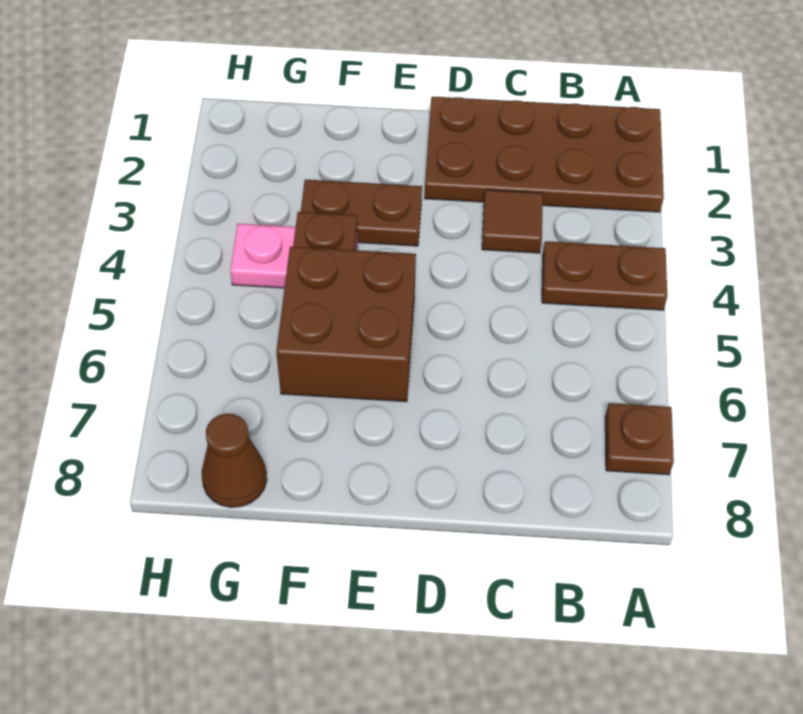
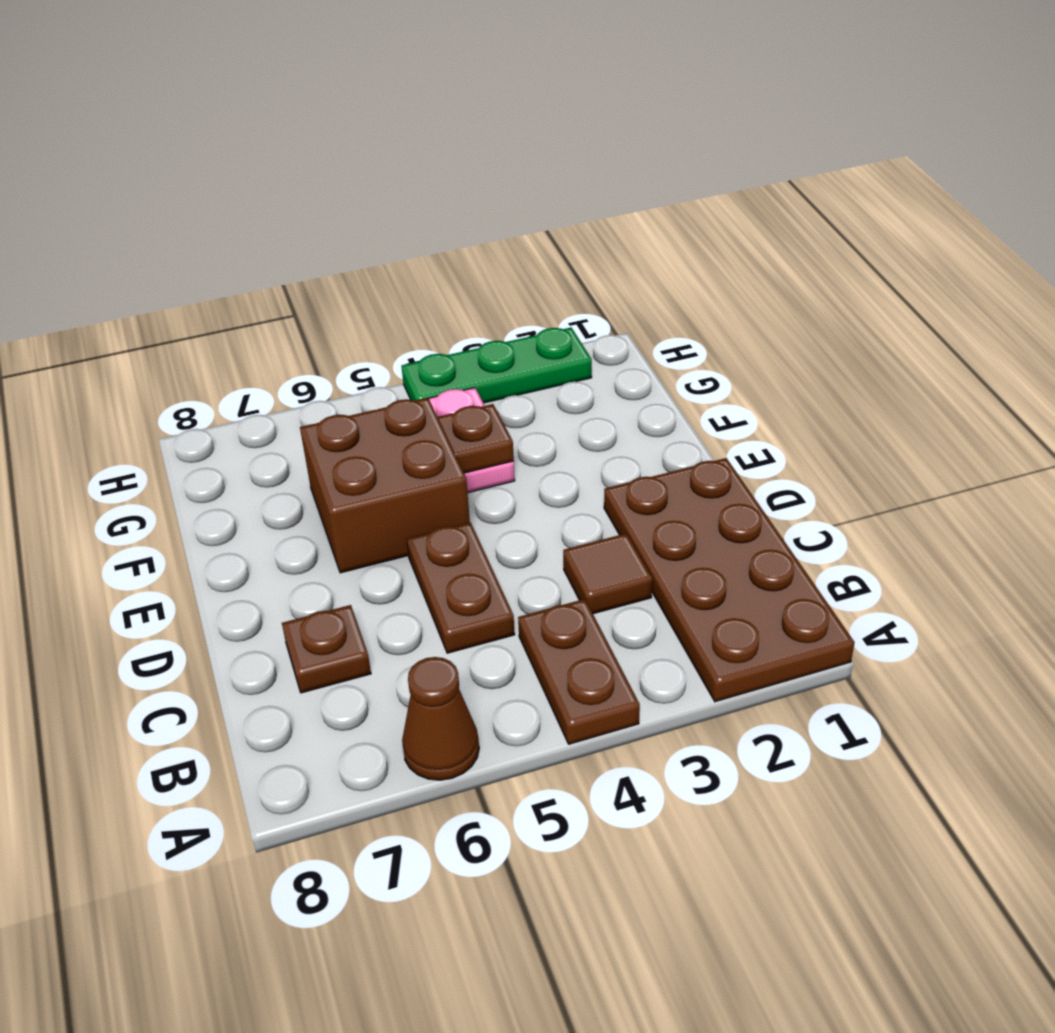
brown plate A7 level 1 -> brown plate C7 level 1
brown plate E3:F3 level 1 -> brown plate C5:D5 level 1
brown cone G8 level 1 -> brown cone A6 level 1
none -> green plate H2:H4 level 1

